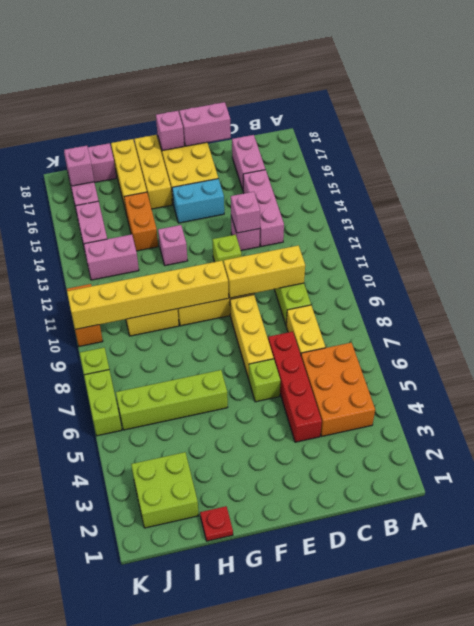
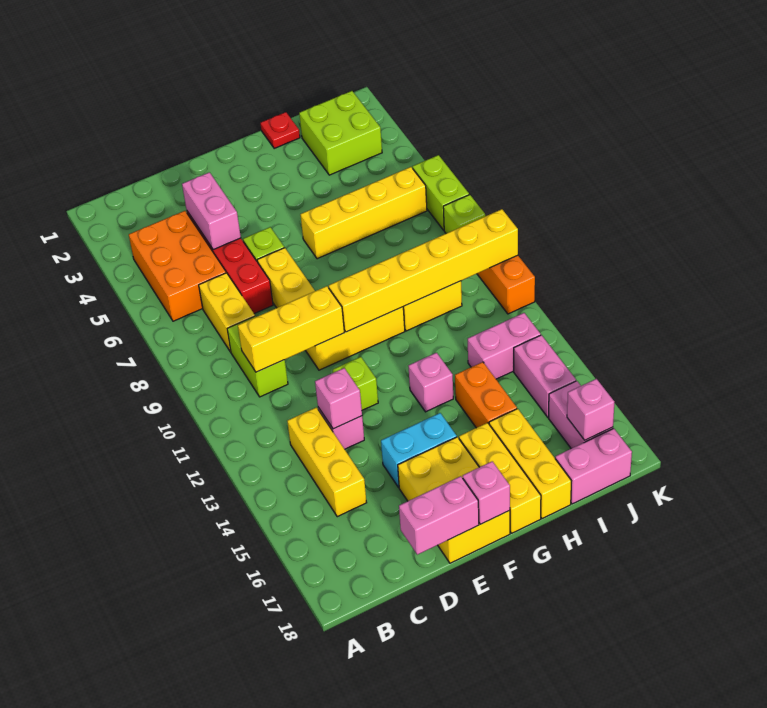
pink brick C13:C15 level 1 -> yellow brick C13:C15 level 1
pink brick C16:C17 level 1 -> pink brick D4:D5 level 2
lime brick G6:J6 level 1 -> yellow brick G6:J6 level 1

